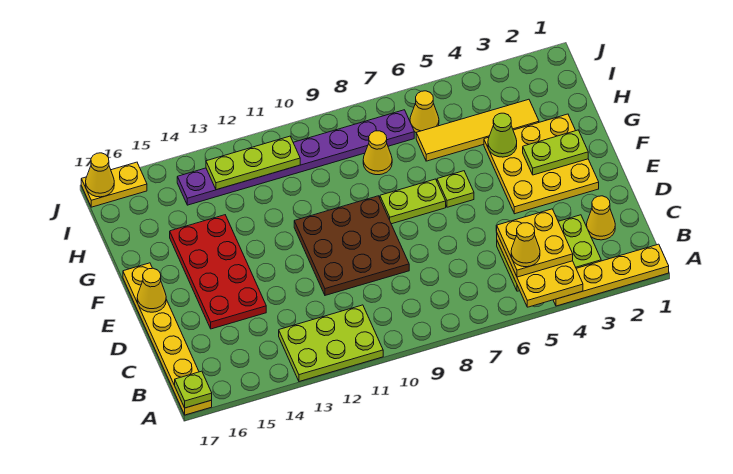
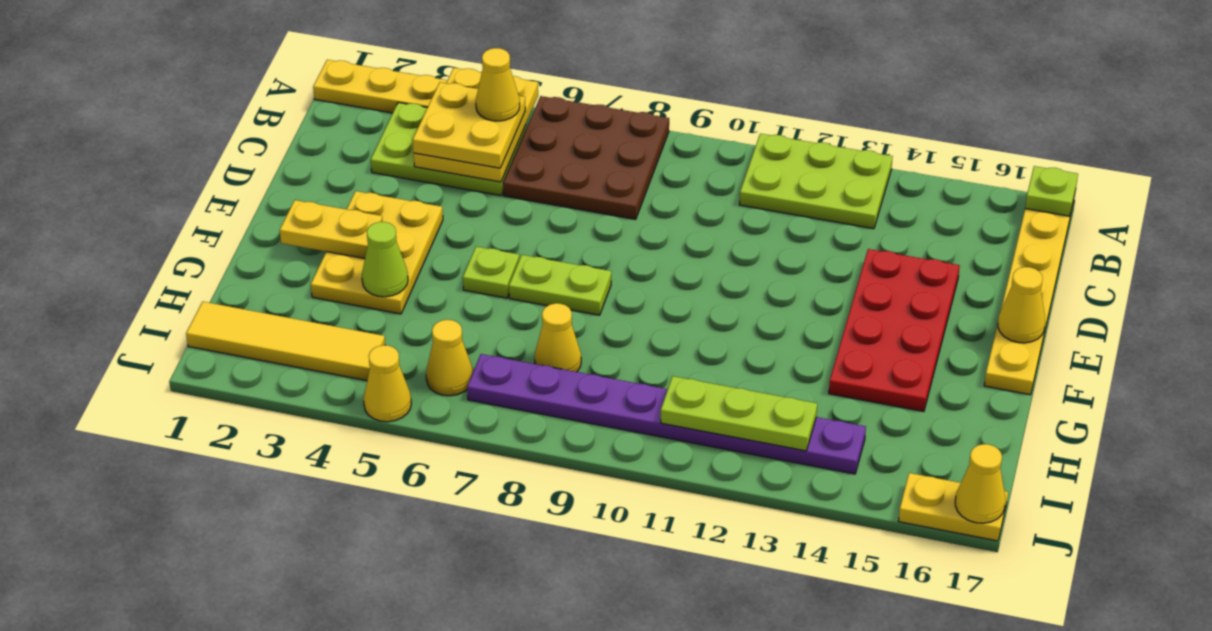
yellow cone C2 level 1 -> yellow cone J5 level 1
brown plate D9:F11 level 1 -> brown plate A6:C8 level 1
yellow plate E2:G4 level 1 -> yellow plate E3:G4 level 1
lime plate F2:F3 level 2 -> yellow plate F2:F3 level 2
yellow tile H3:H6 level 1 -> yellow tile I1:I4 level 1

